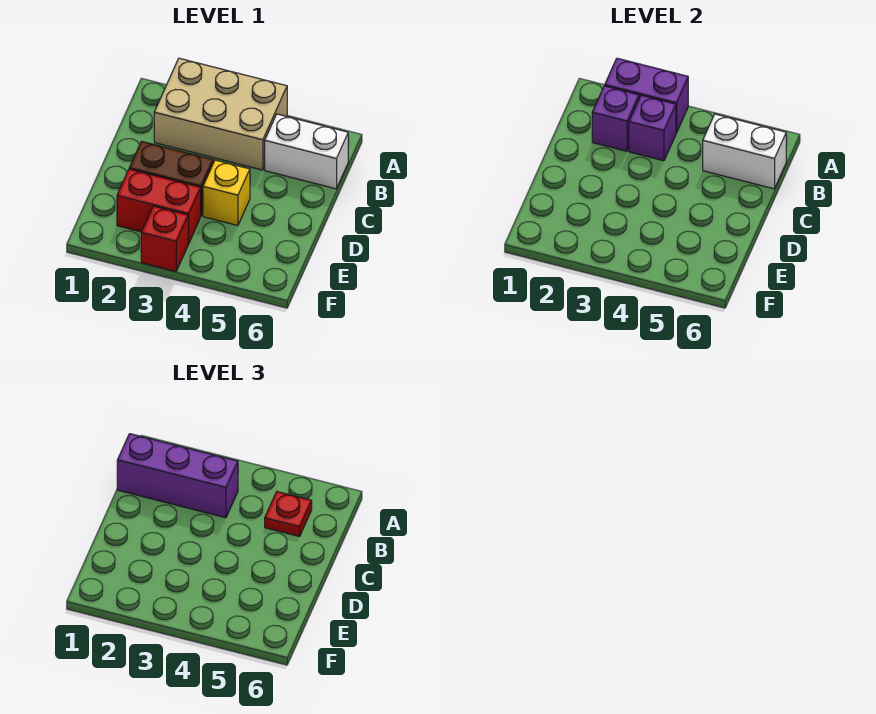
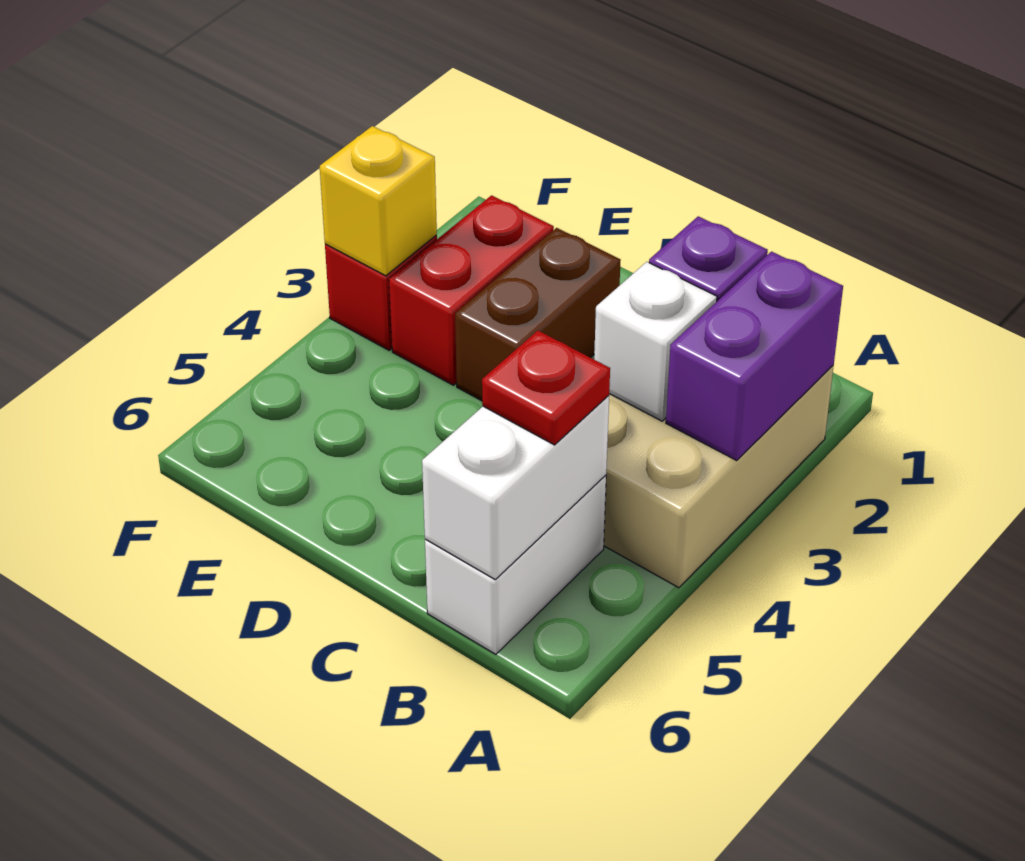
purple brick B1:B3 level 3 -> none
purple brick B3 level 2 -> white brick B3 level 2
yellow brick D4 level 1 -> yellow brick F3 level 2

